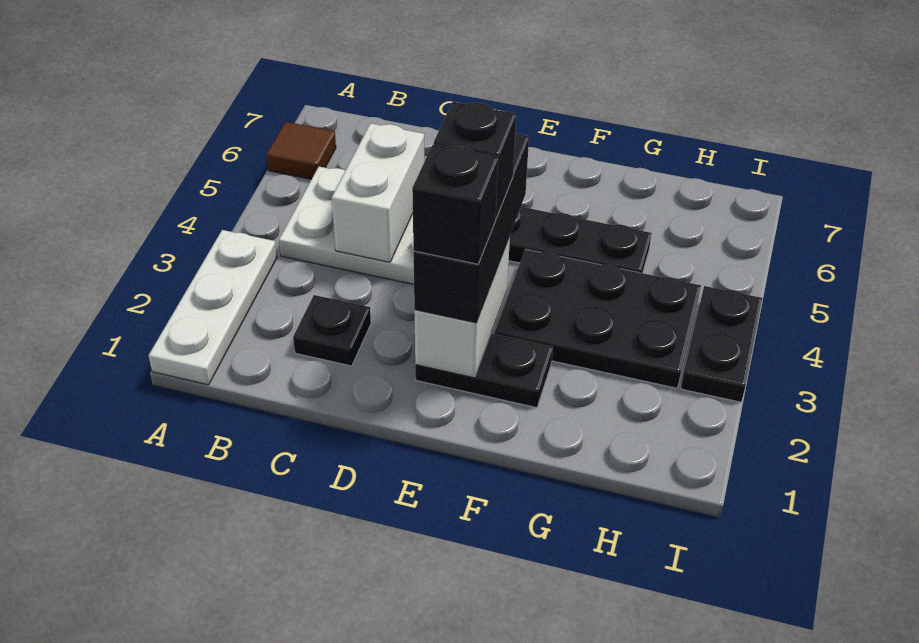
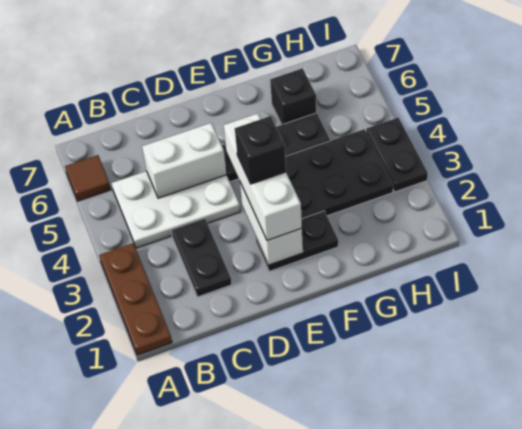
white plate A1:A3 level 1 -> brown plate A1:A3 level 1
black plate C2 level 1 -> black plate C2:C3 level 1
white brick C4:C5 level 2 -> white brick C5:D5 level 2
black brick E2:E4 level 3 -> white brick E2:E4 level 3
black brick E2 level 4 -> black brick G6 level 1

